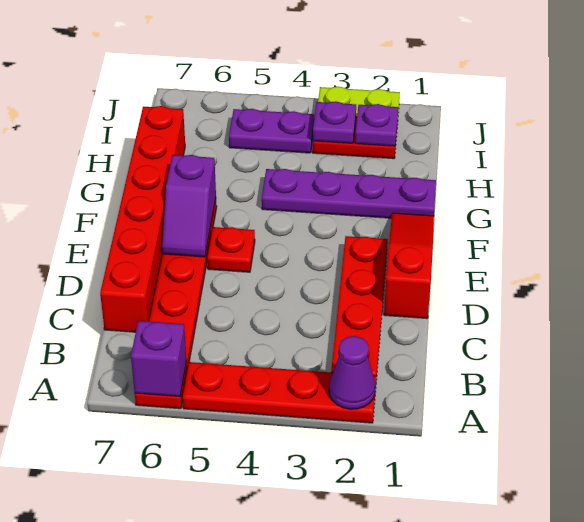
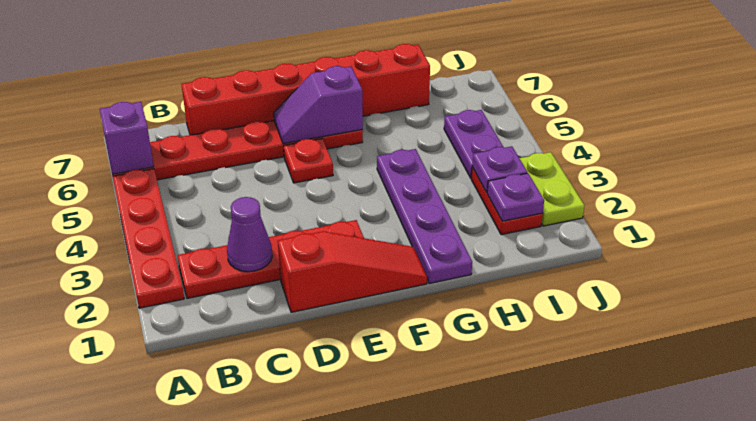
purple cone A2 level 2 -> purple cone C2 level 2

